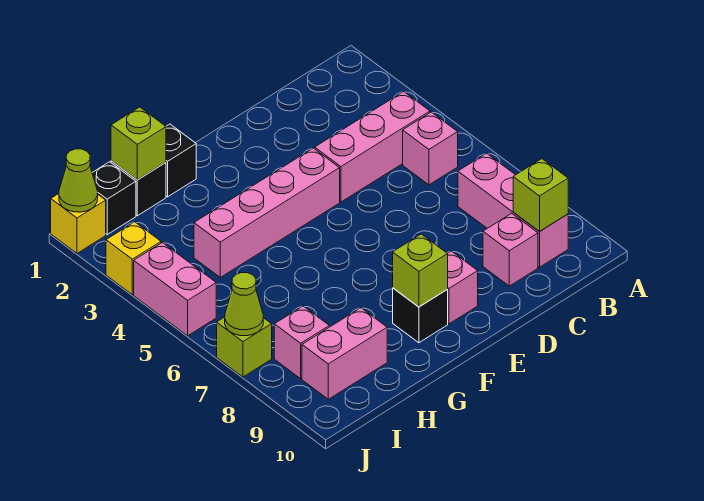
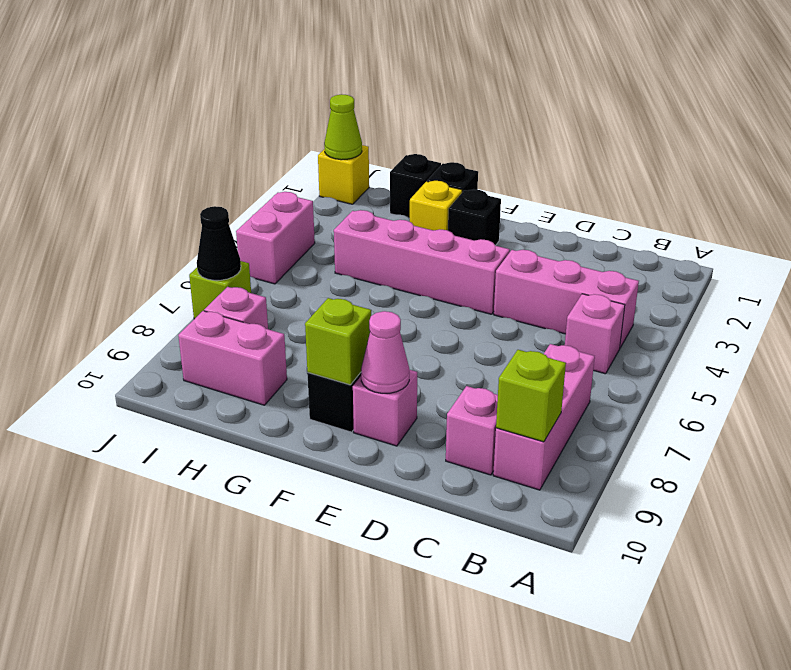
none -> pink cone E9 level 2
lime brick H1 level 2 -> none
black brick I1 level 1 -> black brick F2 level 1
yellow brick J3 level 1 -> yellow brick G2 level 1
lime cone J7 level 2 -> black cone J7 level 2

